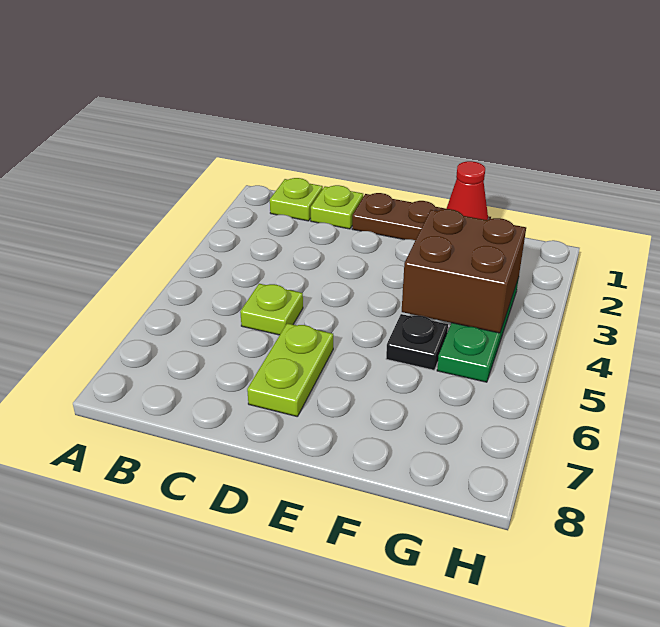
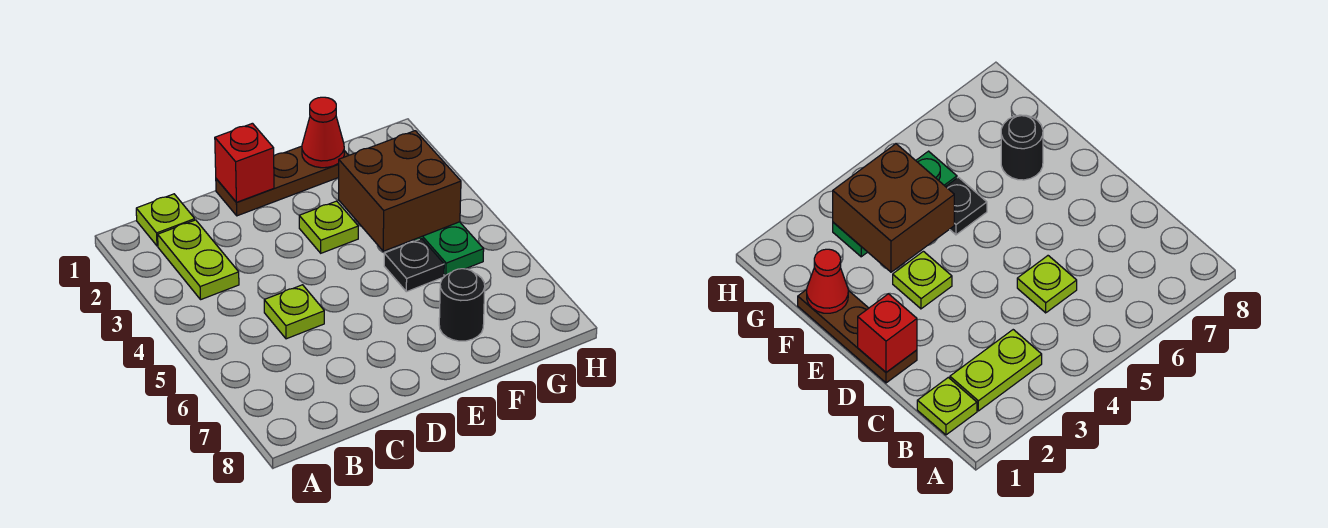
lime plate C1 level 1 -> lime plate E3 level 1
none -> red brick D1 level 2
lime plate D6:D7 level 1 -> lime plate B2:B3 level 1
none -> black round brick F7 level 1

